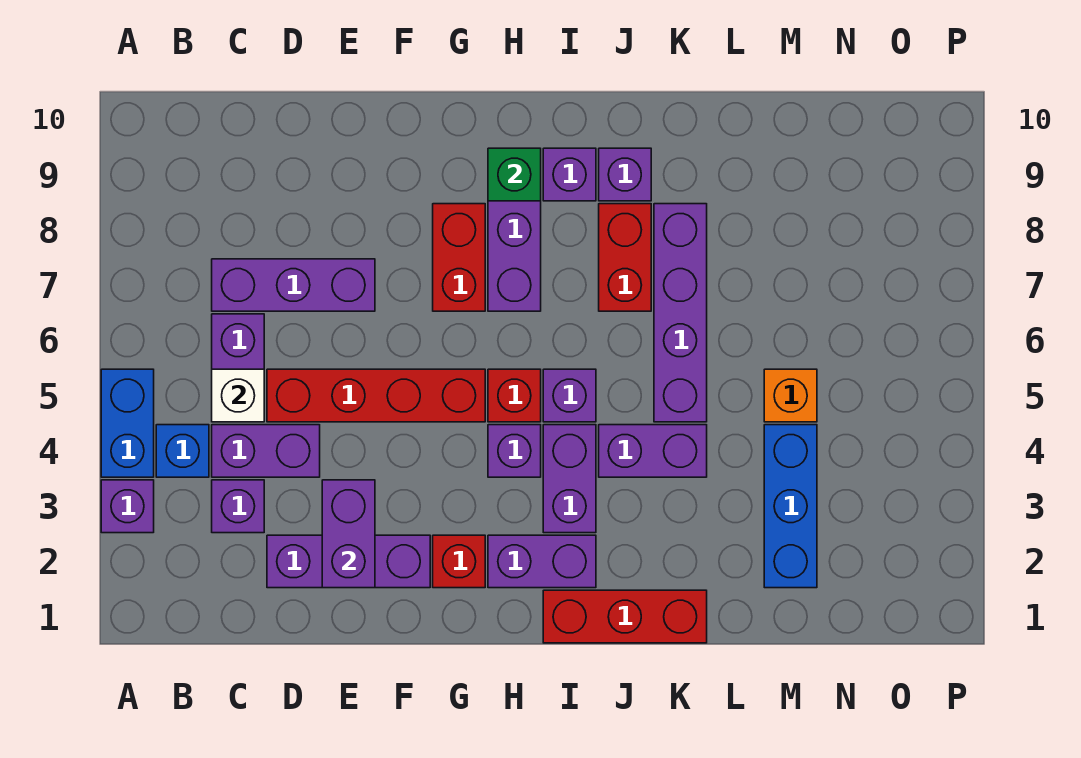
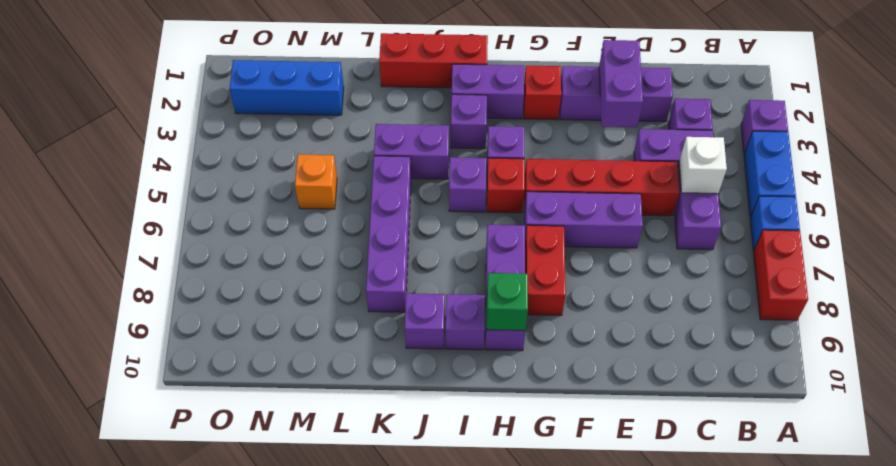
blue brick B4 level 1 -> blue brick A6 level 1
purple brick C7:E7 level 1 -> purple brick E6:G6 level 1
purple brick I3:I4 level 1 -> purple brick I3 level 1
red brick J7:J8 level 1 -> red brick A7:A8 level 1
blue brick M2:M4 level 1 -> blue brick M2:O2 level 1

